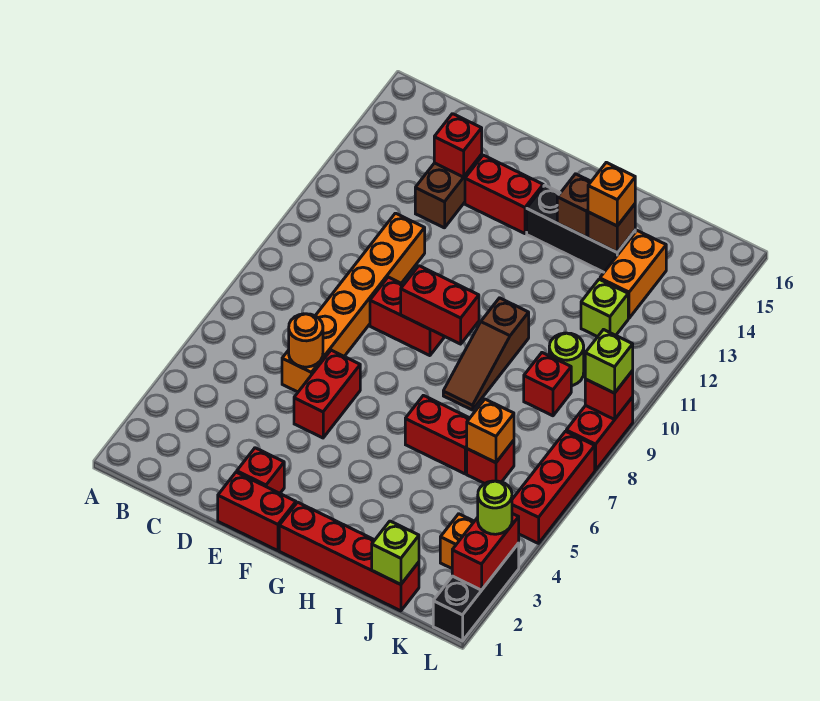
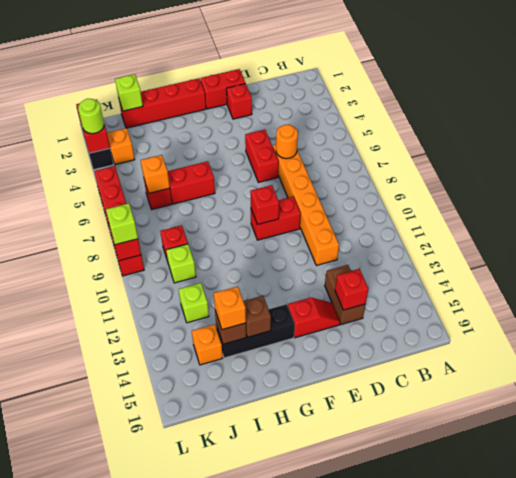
red brick E14:F14 level 1 -> red slope E14:F14 level 1 top F
red brick F9:G9 level 2 -> red brick F9 level 2
brown slope H8:H10 level 1 top 10 -> none
lime round brick J10 level 1 -> lime brick J10 level 1
orange brick J13:J14 level 1 -> orange brick J14 level 1

